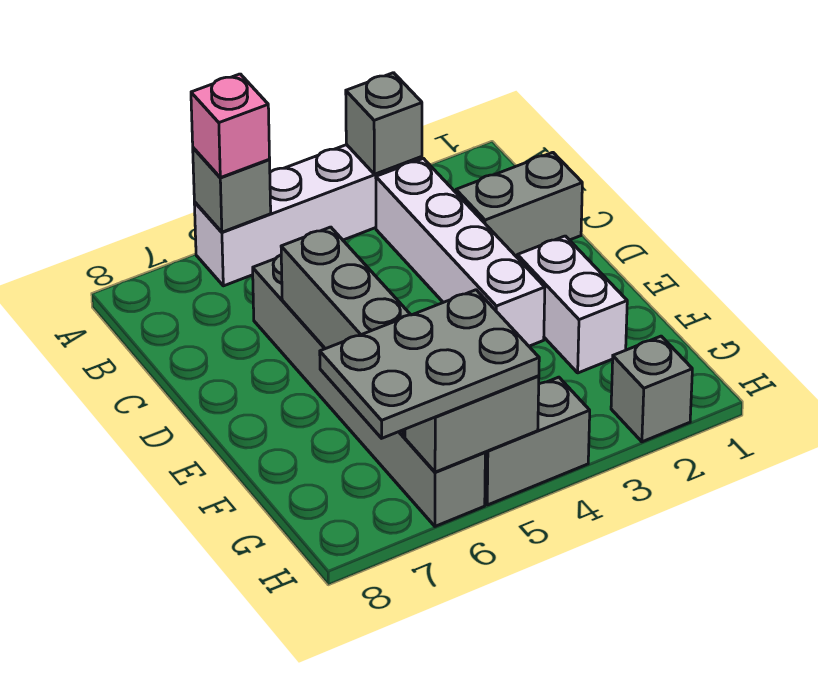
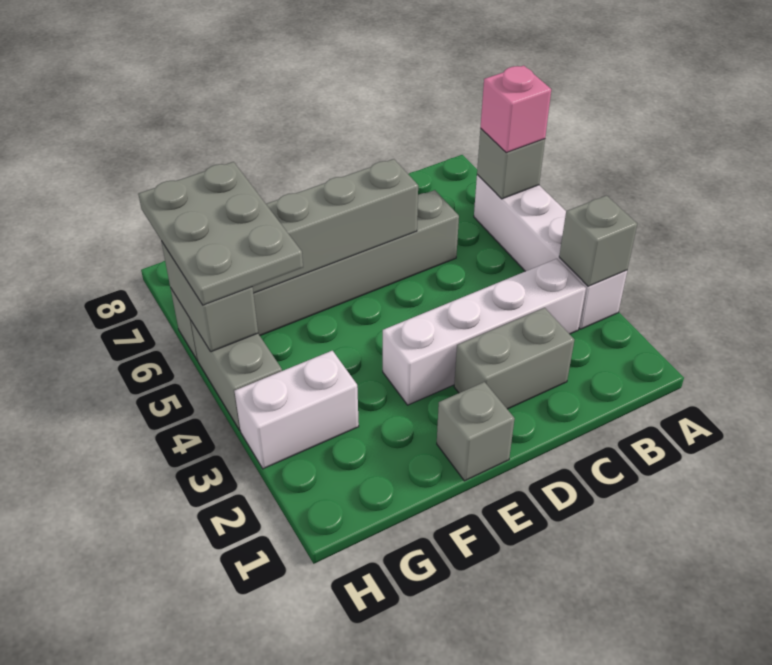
grey brick C1:C2 level 1 -> grey brick C2:D2 level 1
white brick E2:F2 level 1 -> white brick G3:H3 level 1
grey brick H2 level 1 -> grey brick E1 level 1

